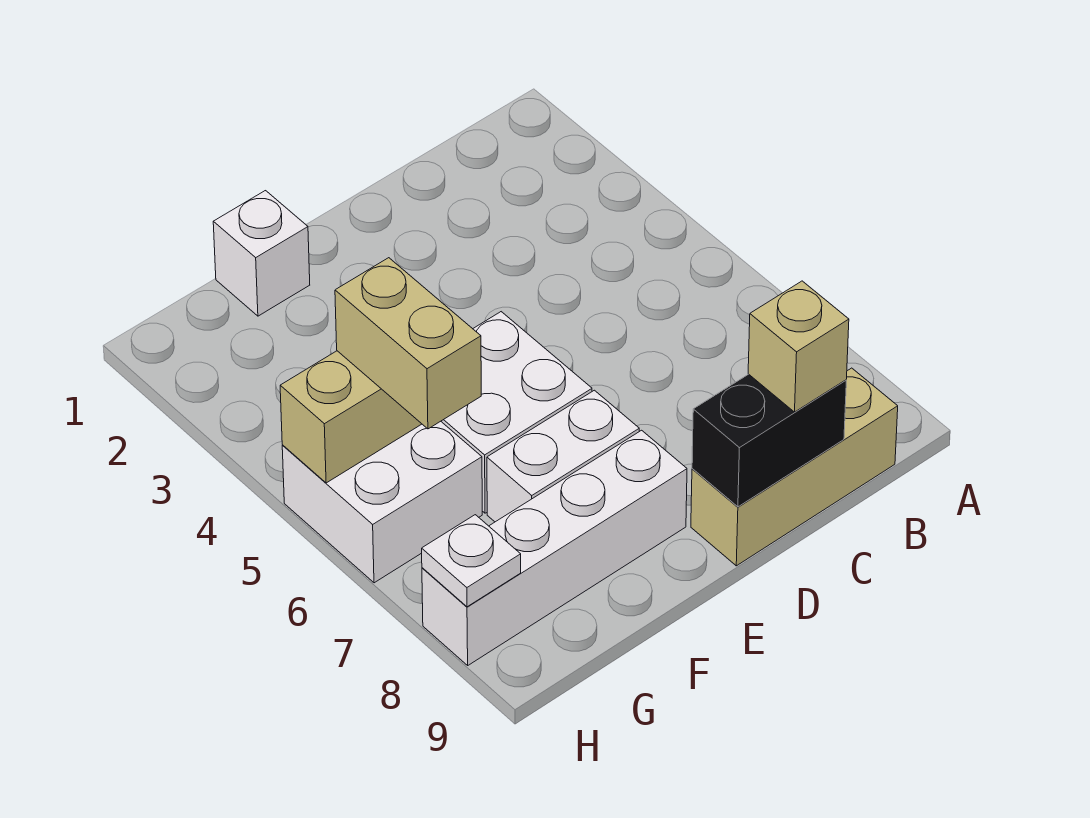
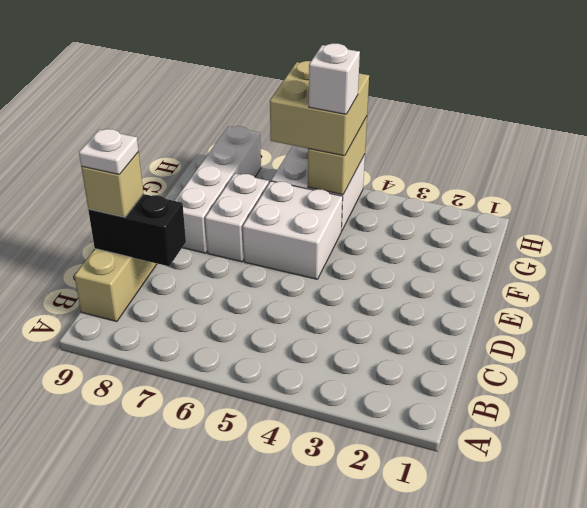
black brick C9:D9 level 2 -> black brick C8:C9 level 2
white brick F1 level 1 -> white brick G5 level 4
tan brick G5:G6 level 3 -> tan brick G5:H6 level 3
white plate H8 level 2 -> white plate C9 level 4

